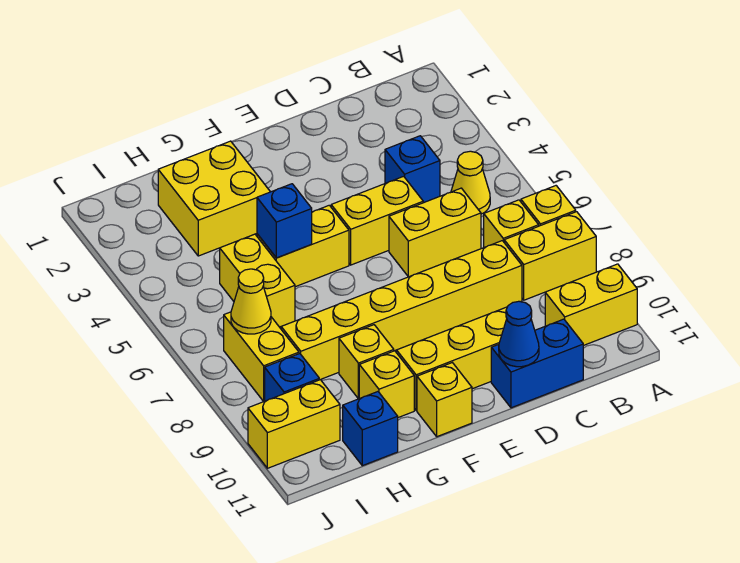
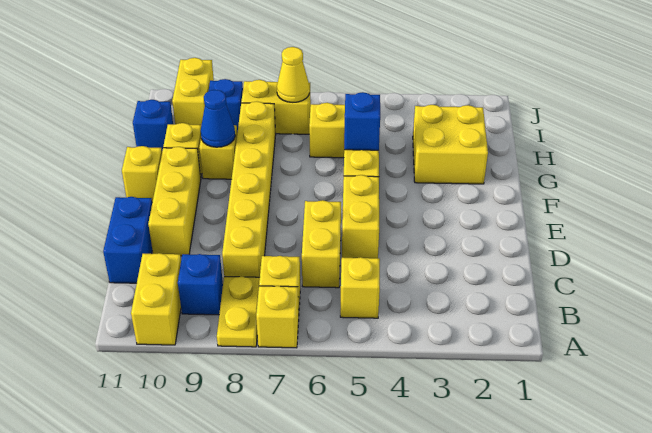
yellow brick A8:B8 level 1 -> yellow plate A8:B8 level 1
yellow cone B5 level 1 -> yellow brick B5 level 1
blue brick C4 level 1 -> blue brick B9 level 1
blue cone D11 level 2 -> blue cone G9 level 2

